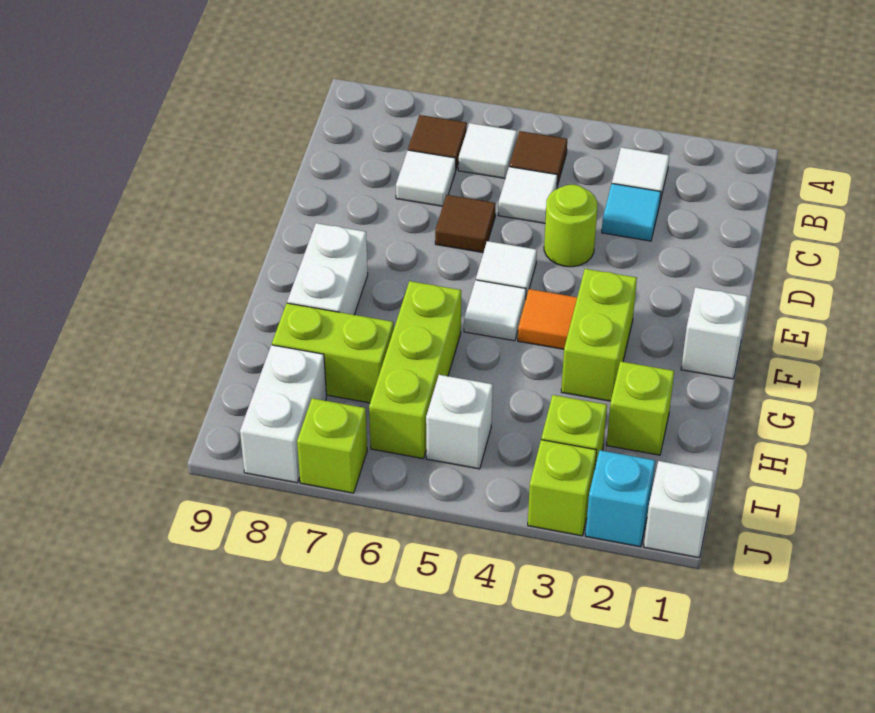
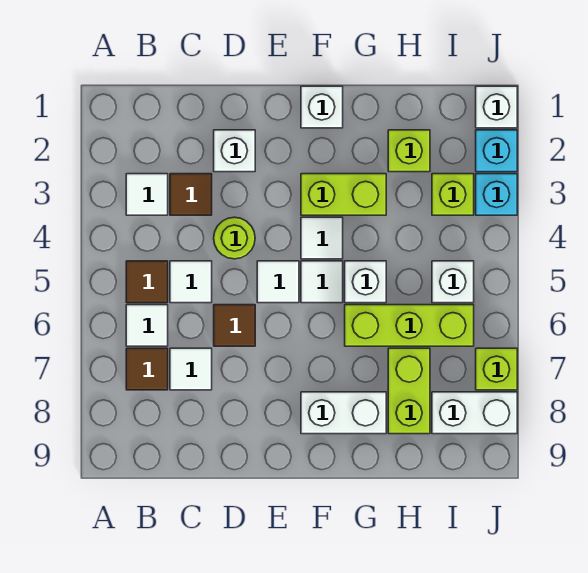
cyan tile C3 level 1 -> brown tile C3 level 1
none -> white brick D2 level 1
orange tile F4 level 1 -> white tile F4 level 1
none -> white brick G5 level 1
lime brick J3 level 1 -> cyan brick J3 level 1

